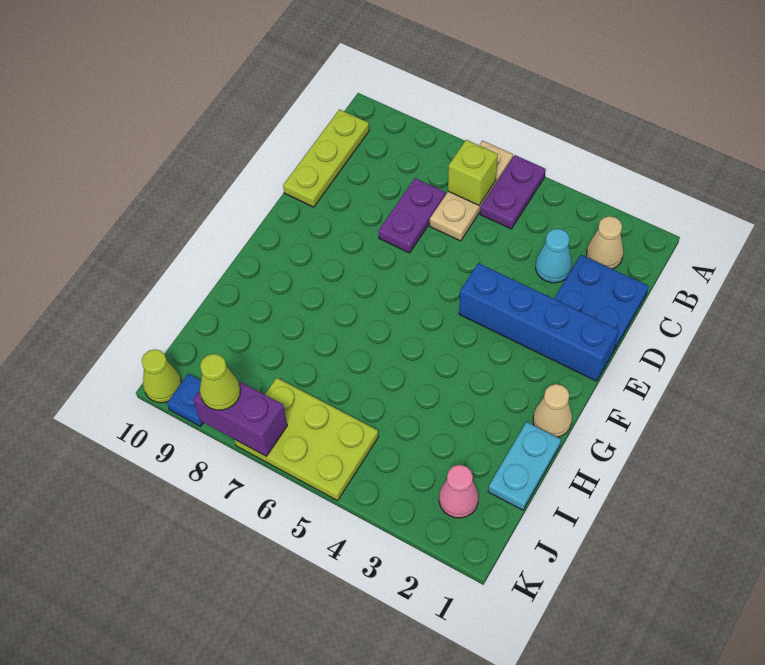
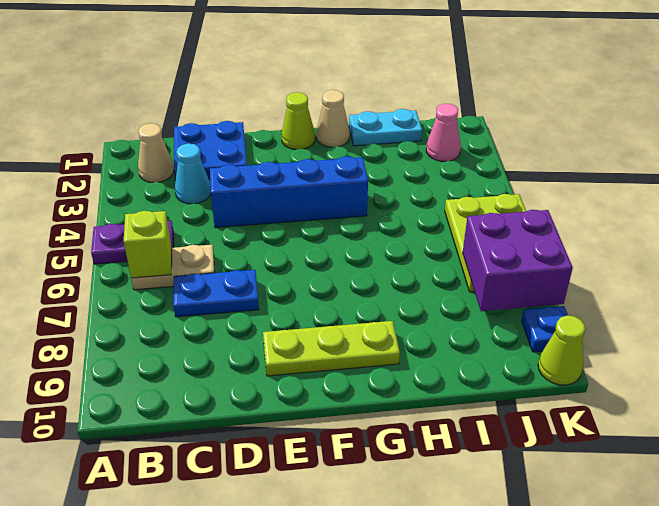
tan plate A6:C6 level 1 -> tan plate B6:C6 level 1
lime plate B10:D10 level 1 -> lime plate E9:G9 level 1
purple plate C7:D7 level 1 -> blue plate C7:D7 level 1
blue brick E1:E4 level 1 -> blue brick D4:G4 level 1
purple brick K7:K8 level 2 -> purple brick J7:K8 level 2
lime cone K8 level 3 -> lime cone F1 level 1

